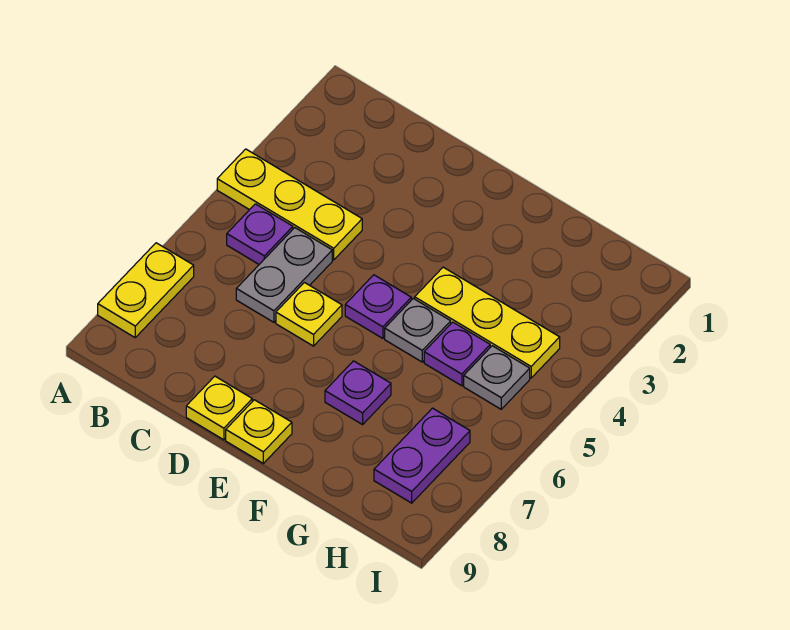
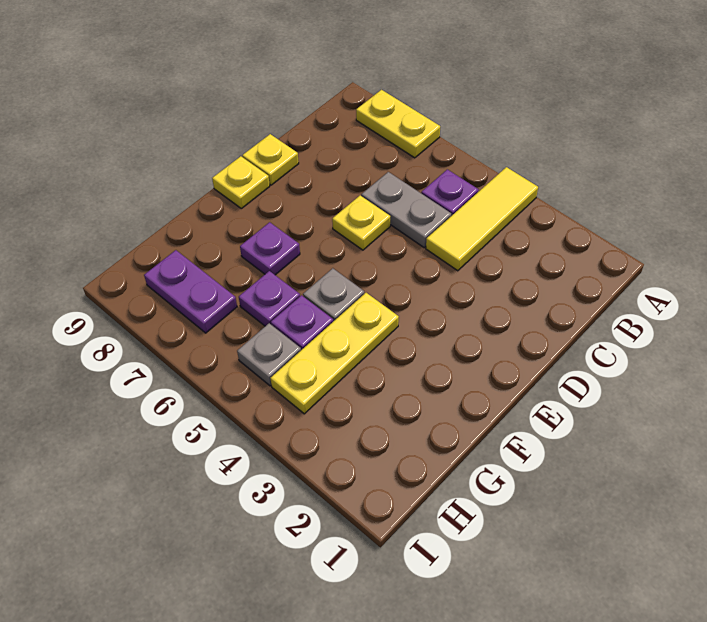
yellow plate A4:C4 level 1 -> yellow tile A4:C4 level 1
purple plate E5 level 1 -> purple plate G6 level 1

